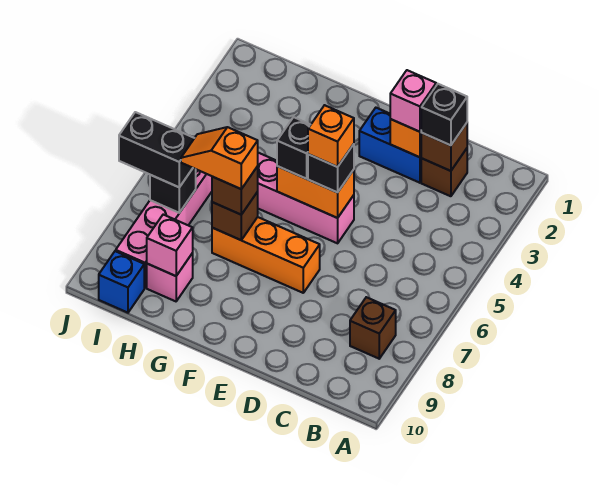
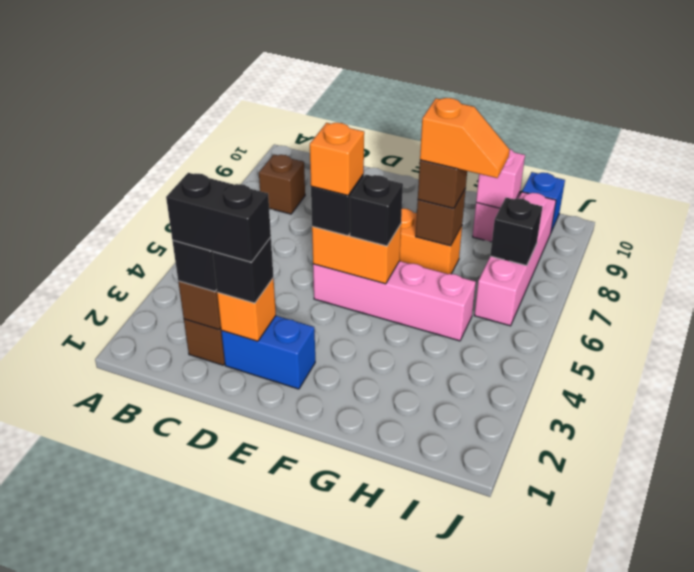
pink brick D2 level 3 -> black brick D2 level 3
black brick I7:J7 level 3 -> black brick C2:D2 level 4

